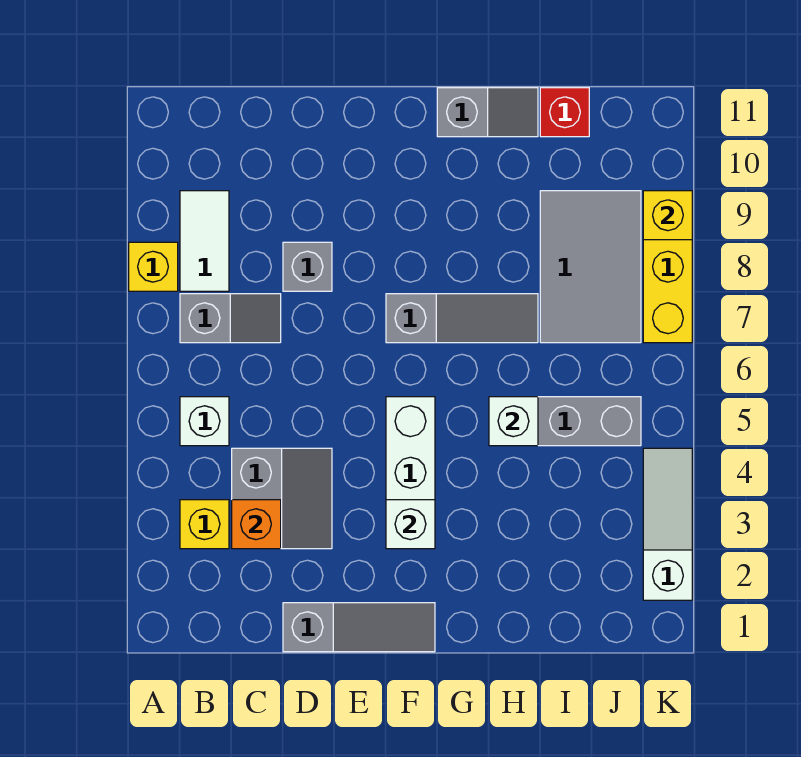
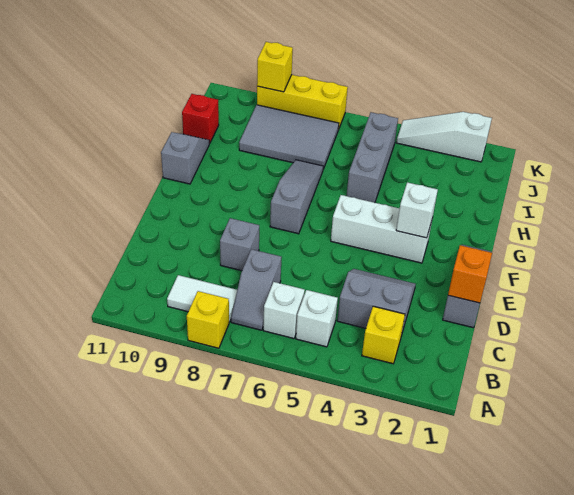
grey slope B7:C7 level 1 top B -> grey slope B7:C7 level 1 top C
orange brick C3 level 2 -> orange brick D1 level 2
white brick H5 level 2 -> white brick B6 level 1

